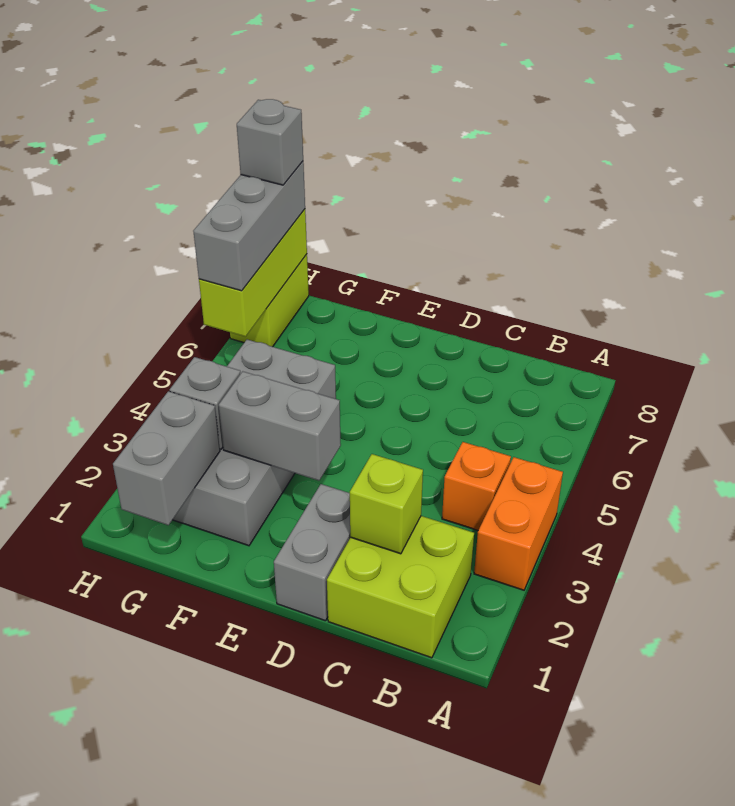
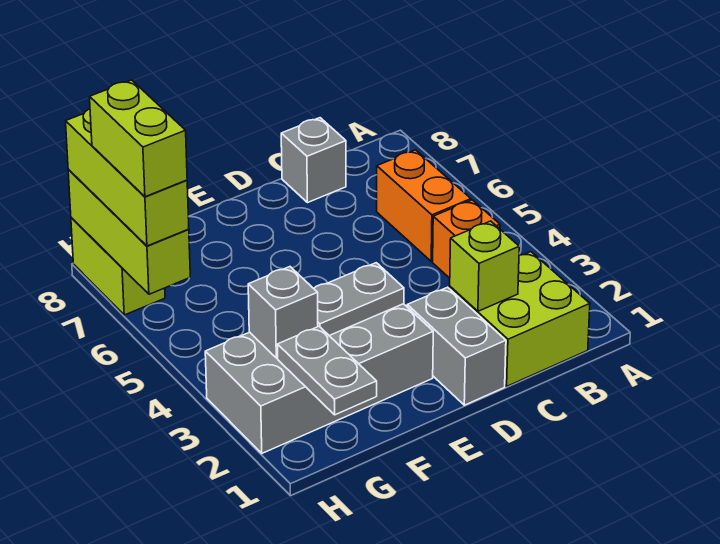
orange brick A3:A4 level 1 -> orange brick B5:B6 level 1
grey brick E3:F3 level 2 -> grey plate E3:F3 level 2
grey brick F2:G5 level 1 -> grey brick E2:H3 level 1
grey brick G1:G2 level 2 -> grey plate G1:G2 level 2
grey brick H6:H8 level 3 -> lime brick H6:H8 level 3
none -> lime brick H6:H7 level 4
grey brick H8 level 4 -> grey brick C8 level 1

